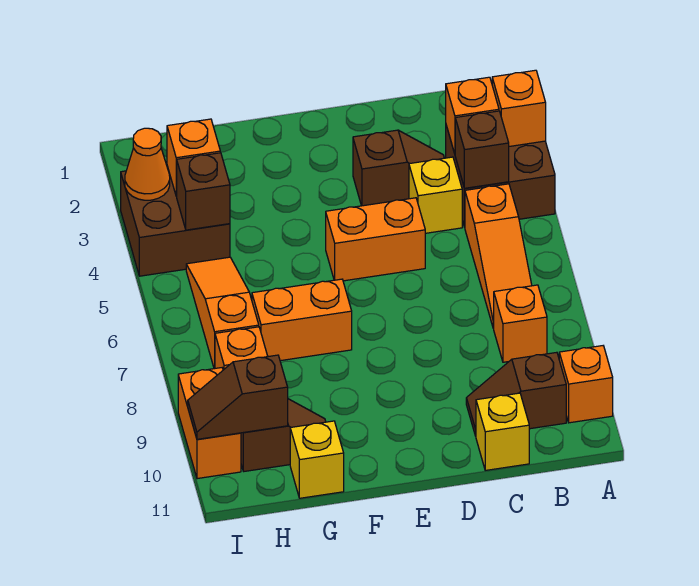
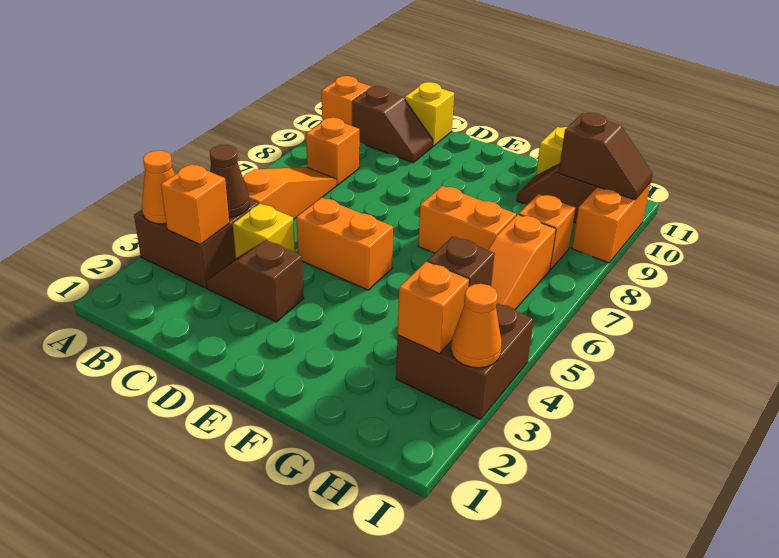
orange brick A3 level 2 -> orange cone A3 level 2
brown brick B4 level 2 -> brown cone B4 level 2

